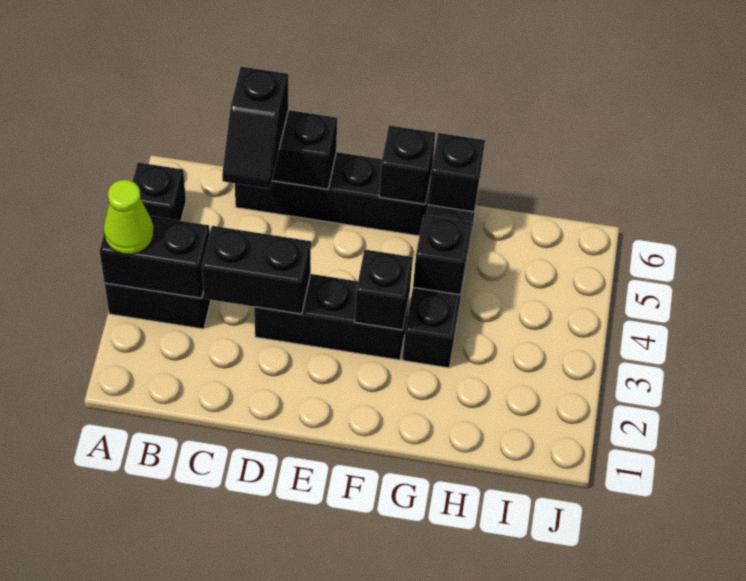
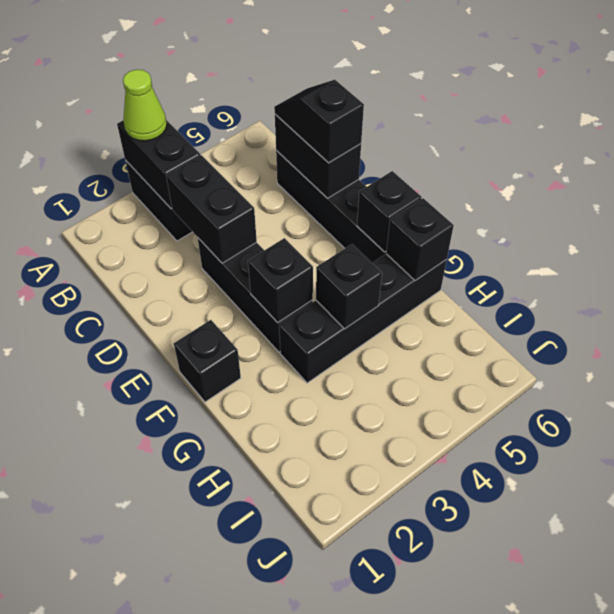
black brick A5 level 1 -> black brick F1 level 1
black slope C5:C6 level 3 top 6 -> black slope C6:D6 level 3 top D

